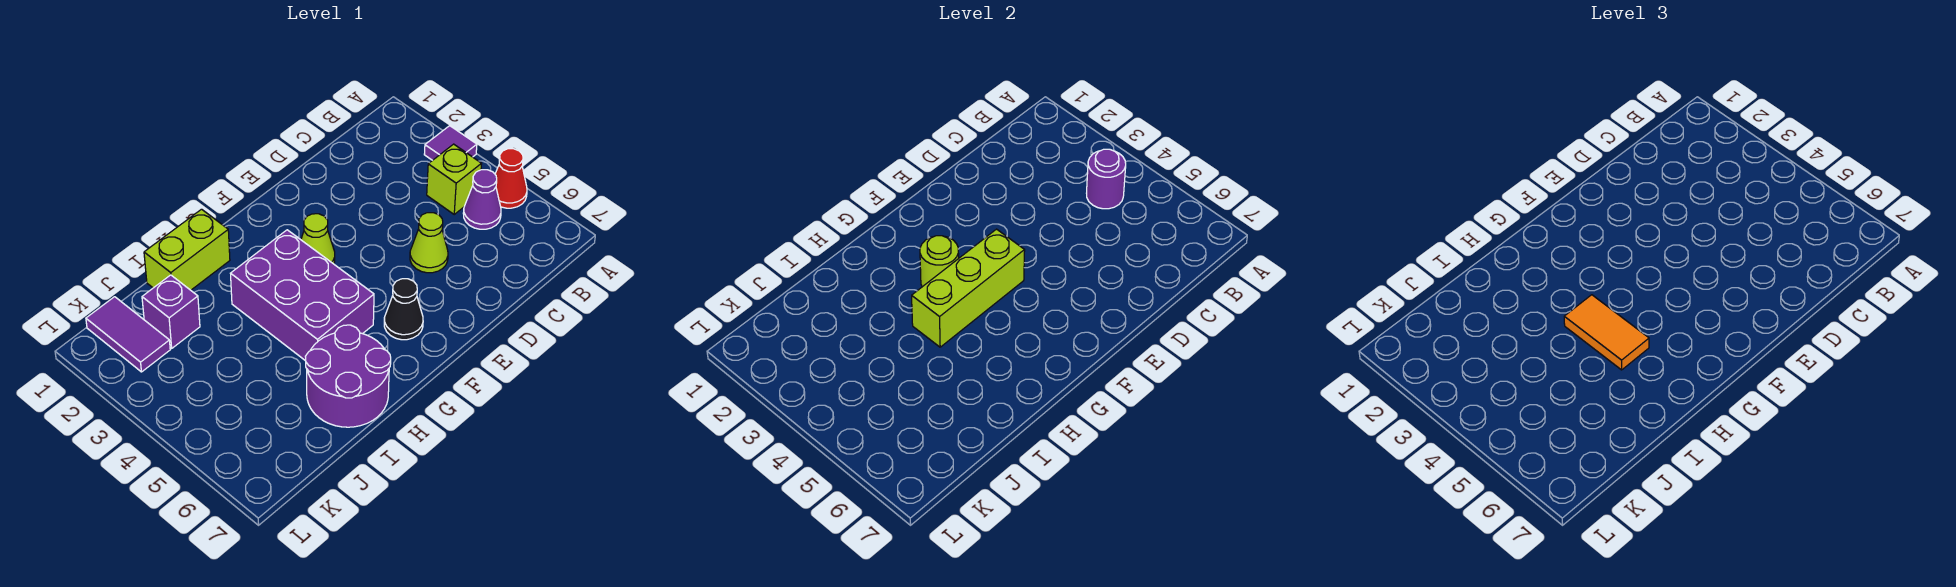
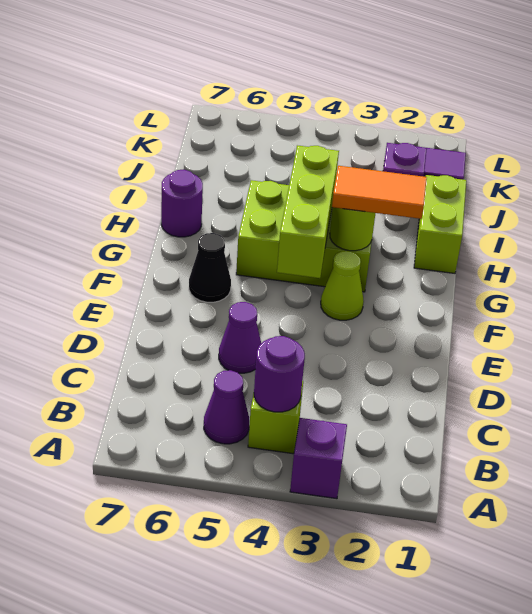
purple tile A3 level 1 -> purple brick A3 level 1
red cone A5 level 1 -> none
lime cone D5 level 1 -> purple cone D5 level 1
purple brick G3:H5 level 1 -> lime brick G3:H5 level 1
orange tile H4:H5 level 3 -> orange tile G2:G3 level 3
purple round brick H6:I7 level 1 -> purple round brick H7 level 1

